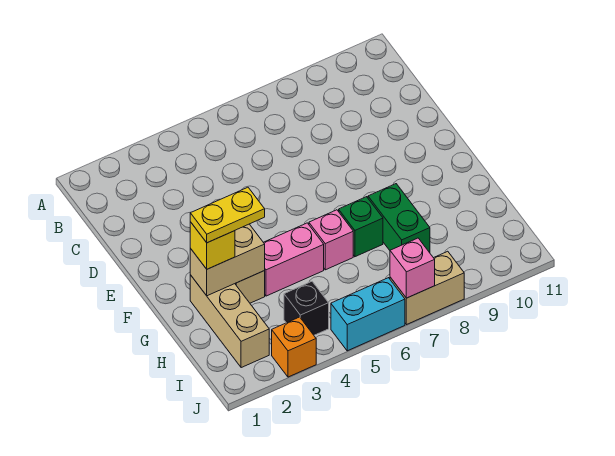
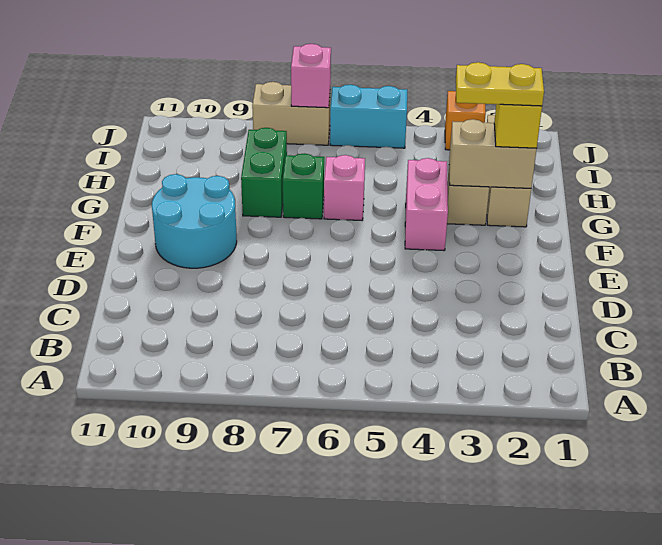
none -> cyan round brick E9:F10 level 1
pink brick G4:G5 level 1 -> pink brick F4:G4 level 1
black brick I4 level 1 -> none

